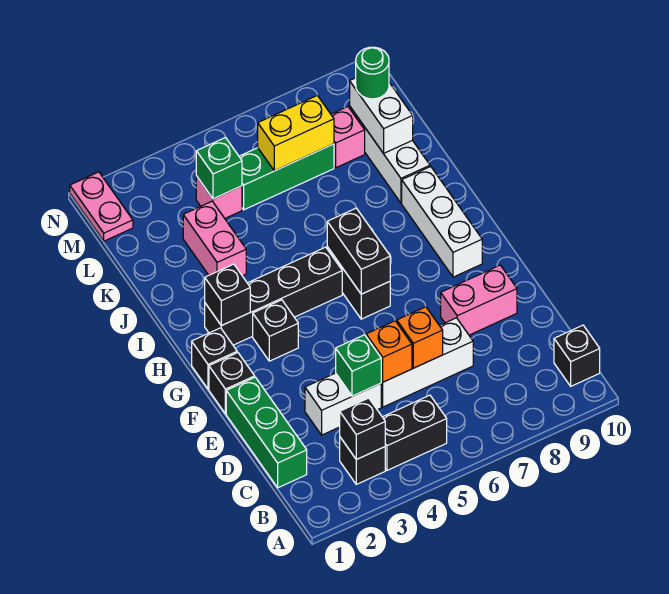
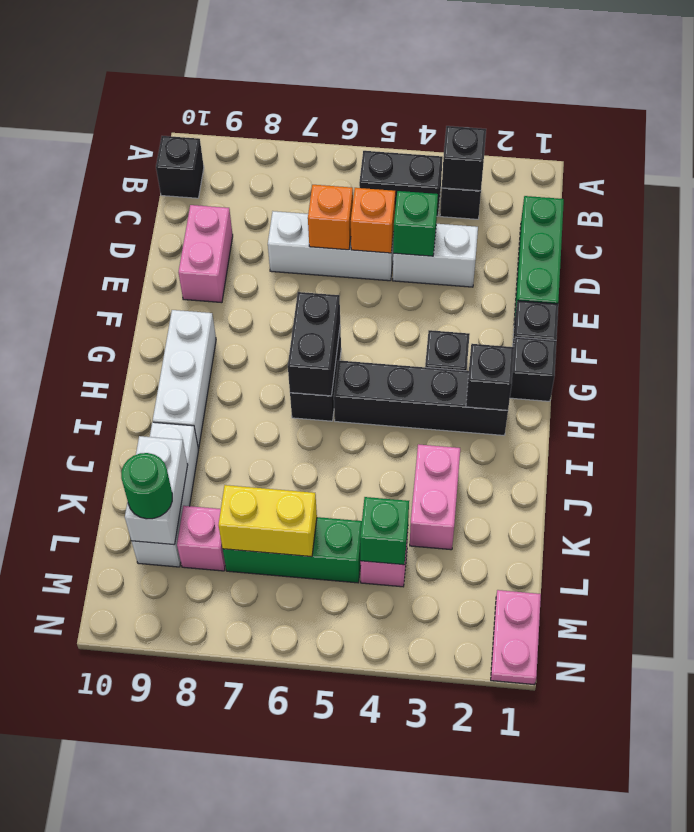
pink brick E8:E9 level 1 -> pink brick D9:E9 level 1

